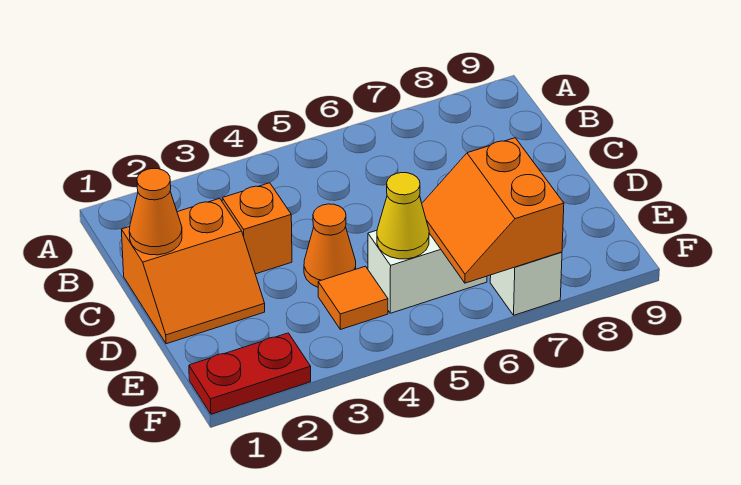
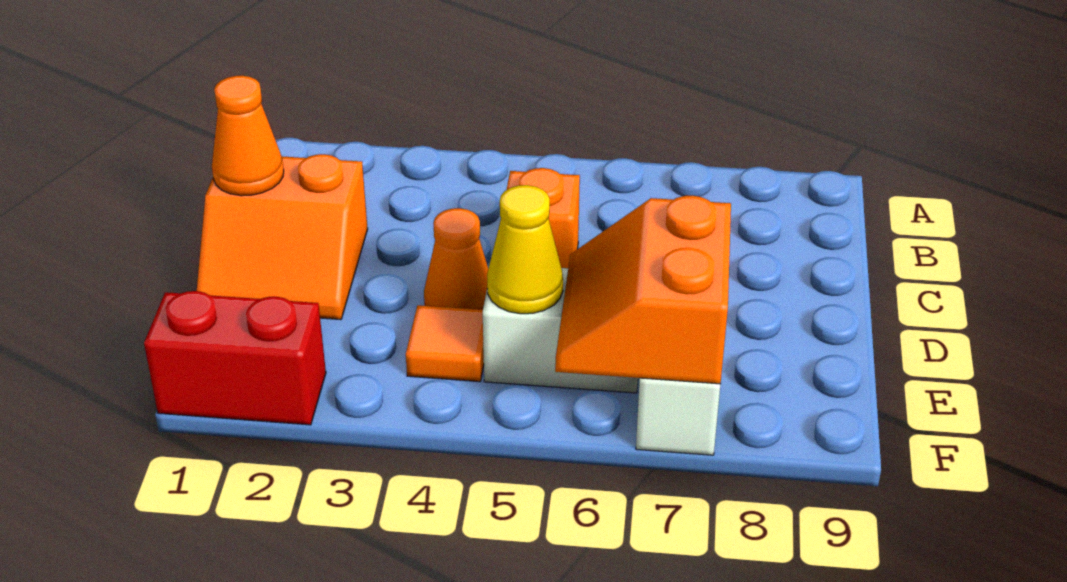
orange brick C3 level 1 -> orange brick C5 level 1
red plate F1:F2 level 1 -> red brick F1:F2 level 1

